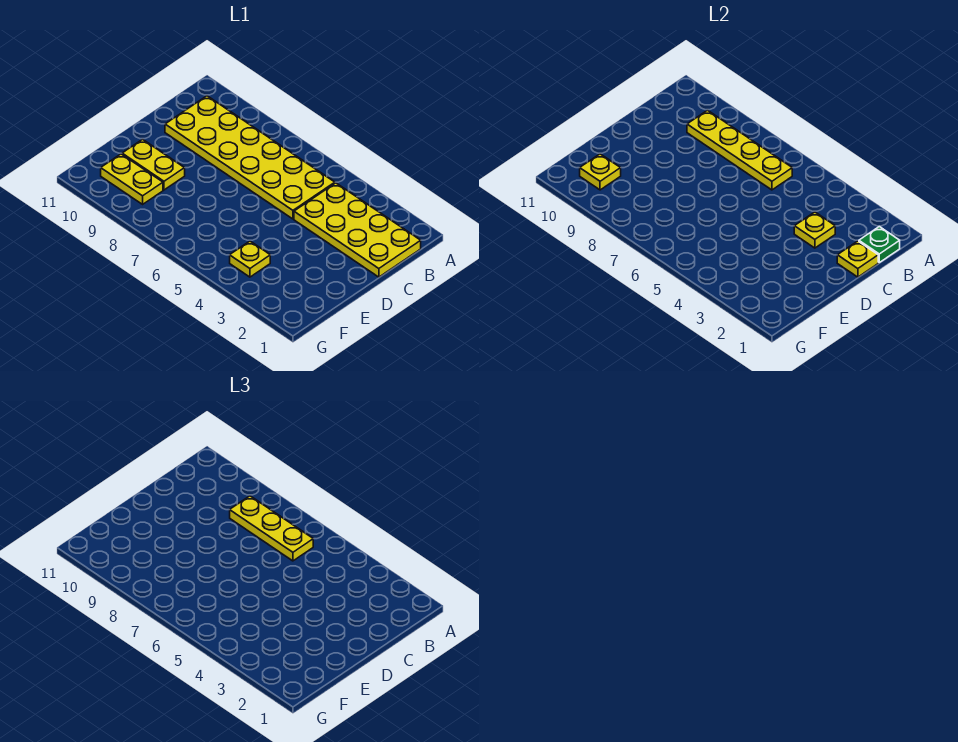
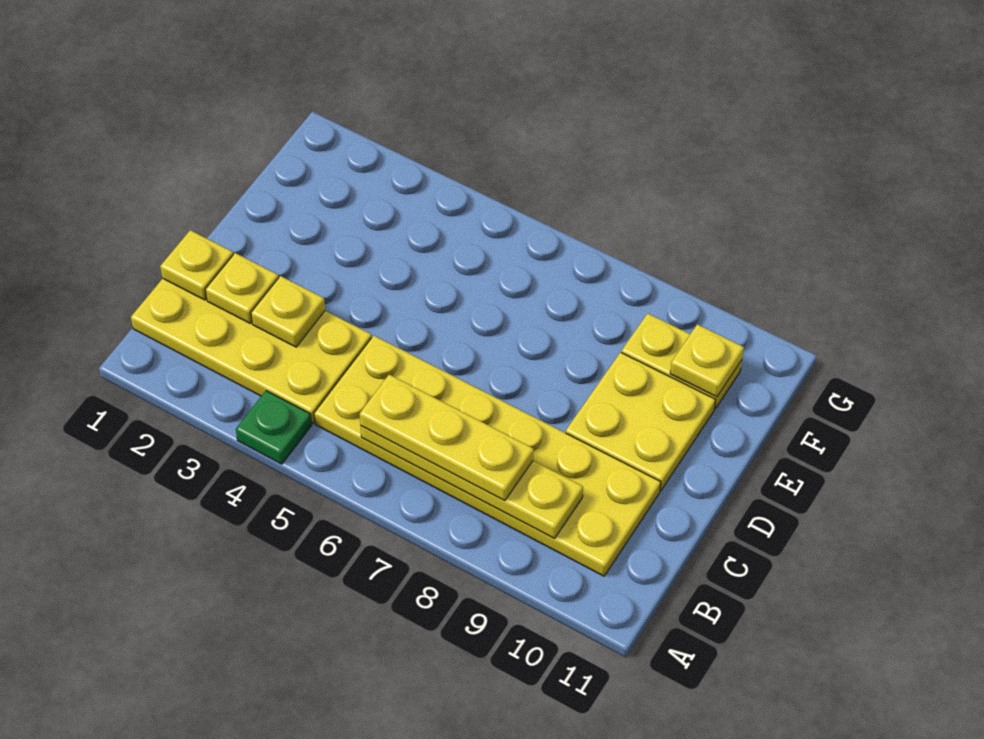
green plate B1 level 2 -> green plate A4 level 1
yellow plate E9:E10 level 1 -> yellow plate D9:E10 level 1
yellow plate F4 level 1 -> yellow plate C2 level 2

